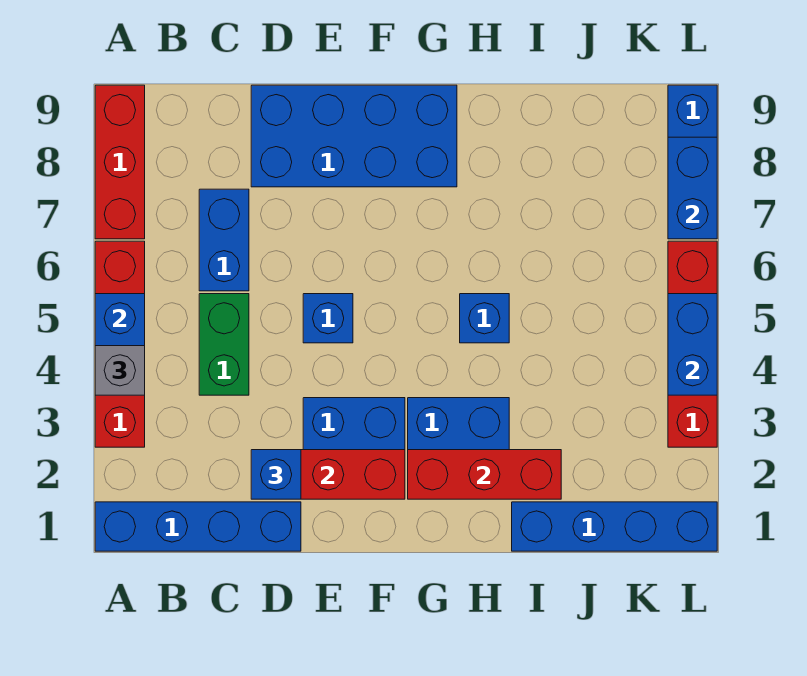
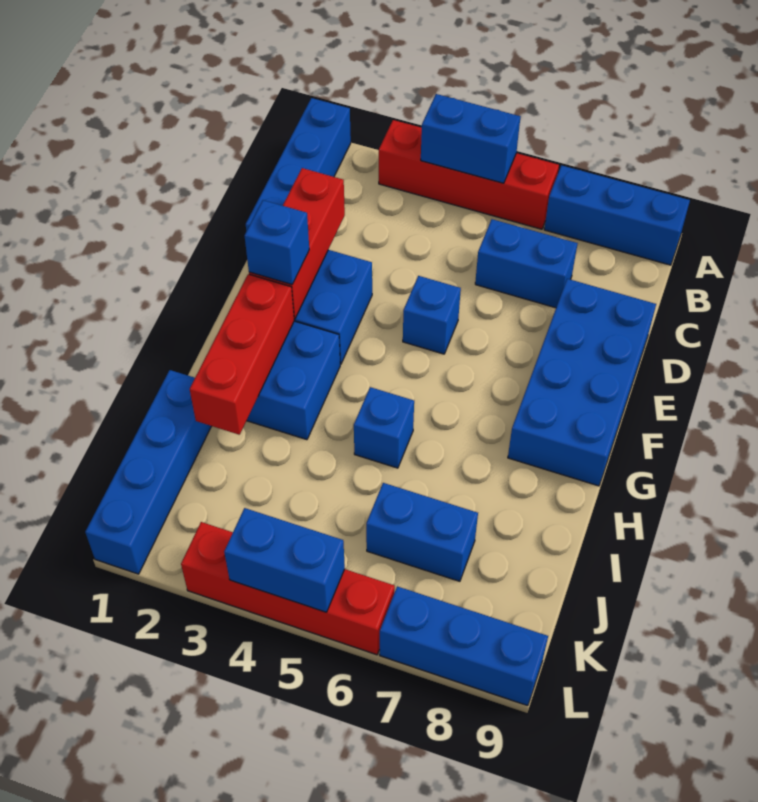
grey brick A4 level 3 -> none
red brick A7:A9 level 1 -> blue brick A7:A9 level 1
green brick C4:C5 level 1 -> none
blue brick D2 level 3 -> blue brick F2 level 3
blue brick L7:L8 level 2 -> blue brick J6:J7 level 1

